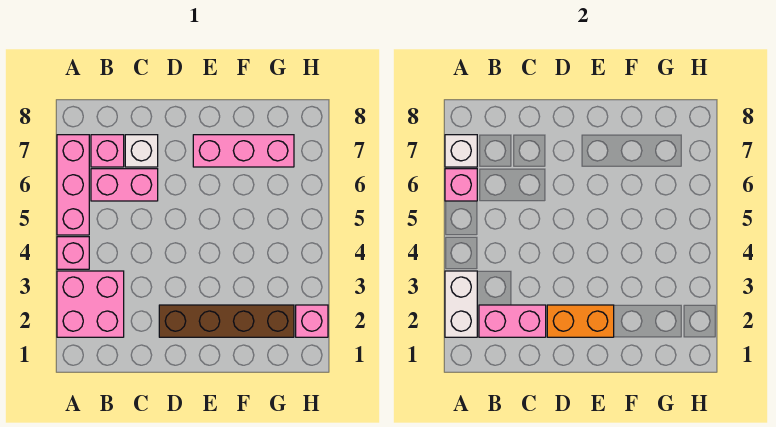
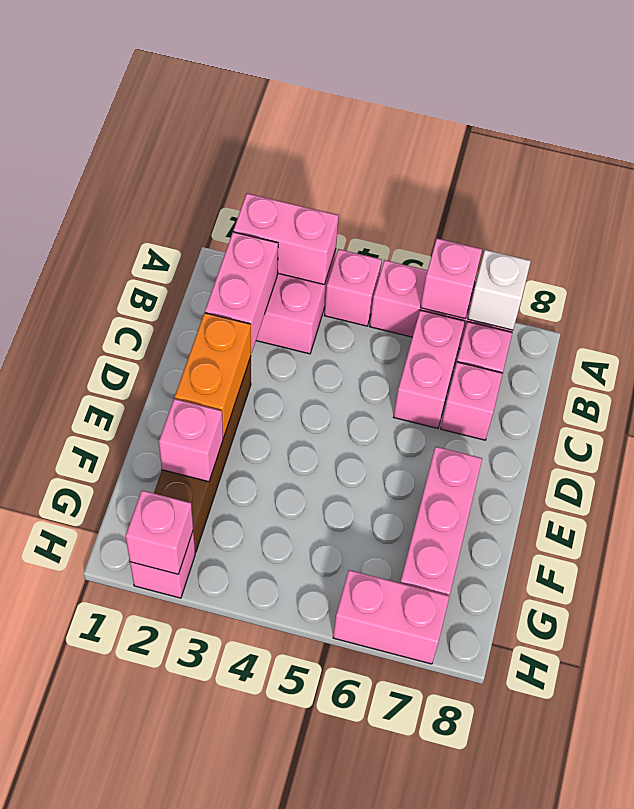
white brick A2:A3 level 2 -> pink brick A2:A3 level 2
white brick C7 level 1 -> pink brick C7 level 1
none -> pink brick F2 level 2
none -> pink brick H2 level 2
none -> pink brick H6:H7 level 1

